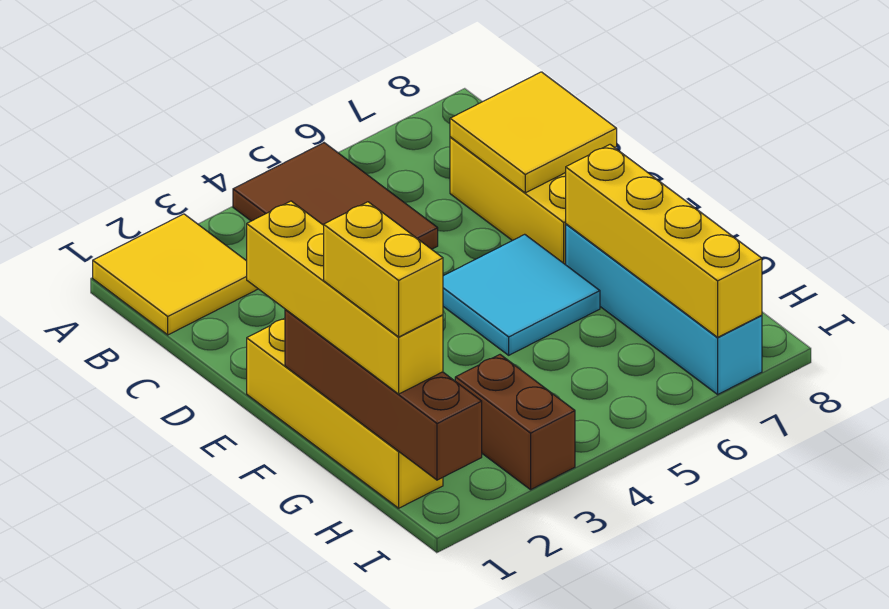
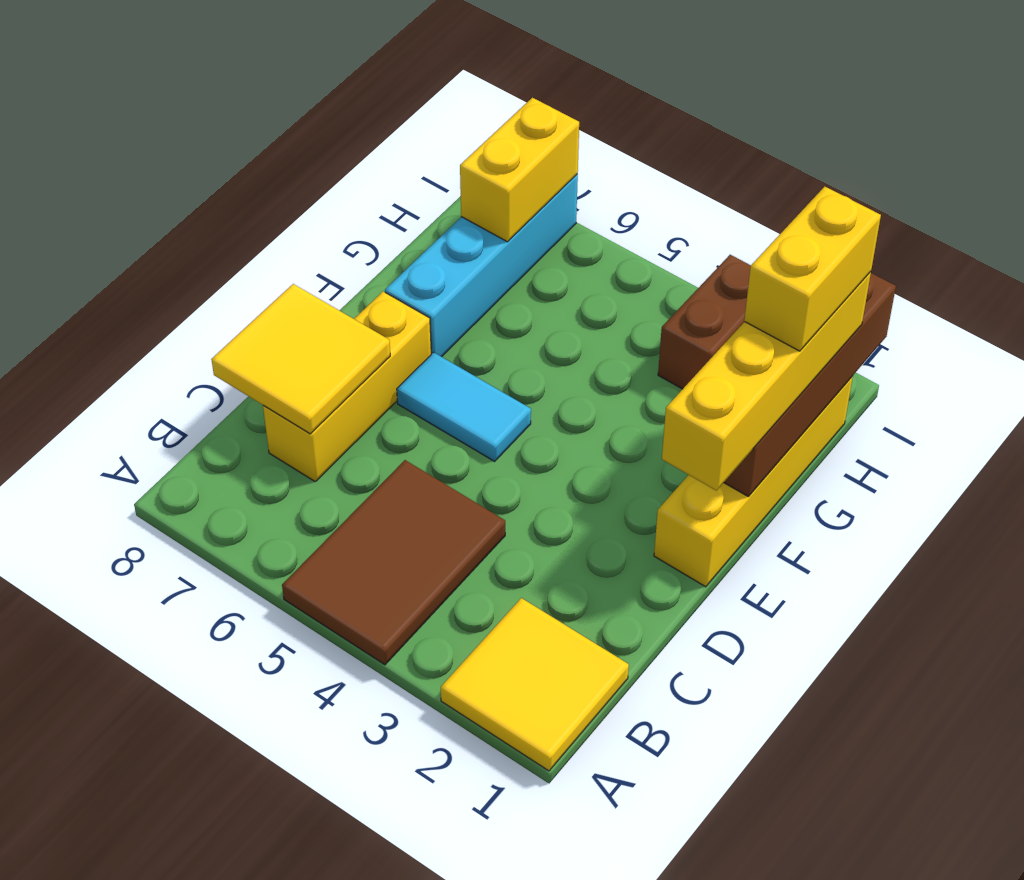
cyan tile E5:F6 level 1 -> cyan tile E5:E6 level 1
yellow brick F7:I7 level 2 -> yellow brick H7:I7 level 2

